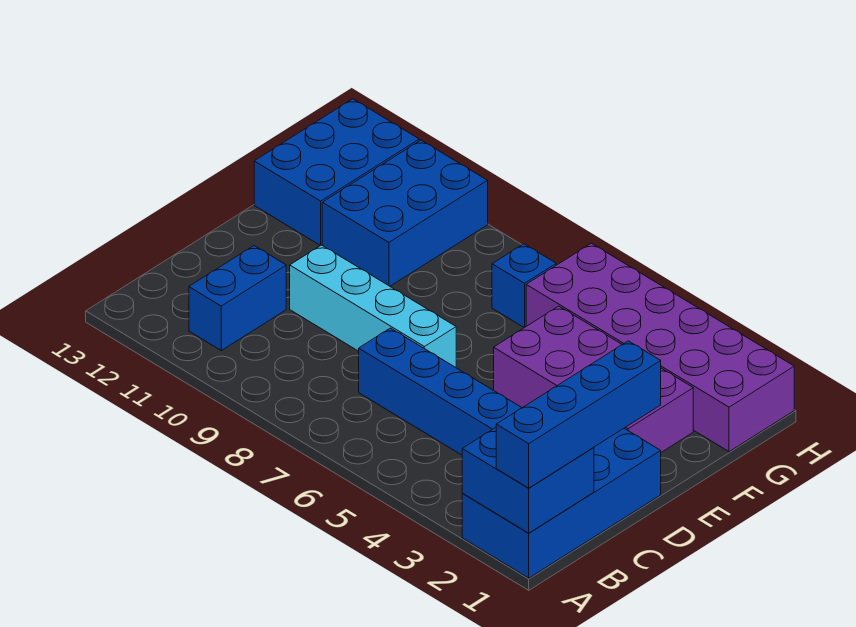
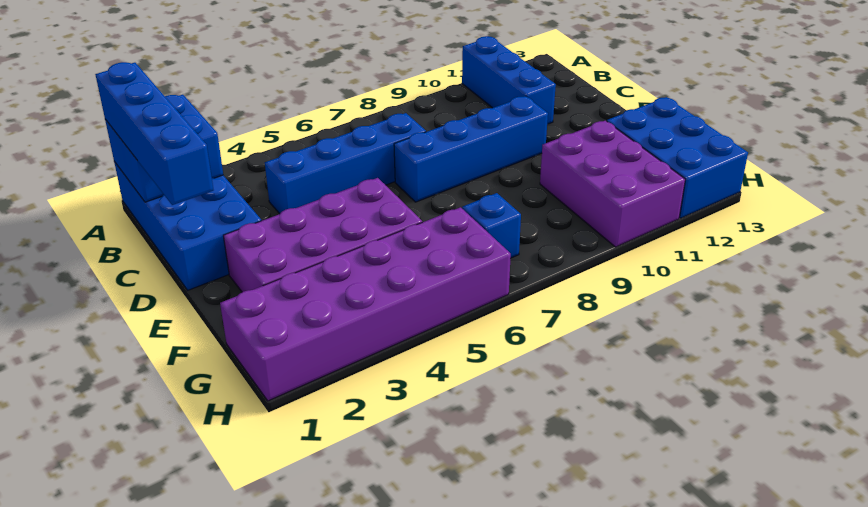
blue brick B11:C11 level 1 -> blue brick A11:C11 level 1
cyan brick D7:D10 level 1 -> blue brick D7:D10 level 1
blue brick F10:H11 level 1 -> purple brick F10:H11 level 1

